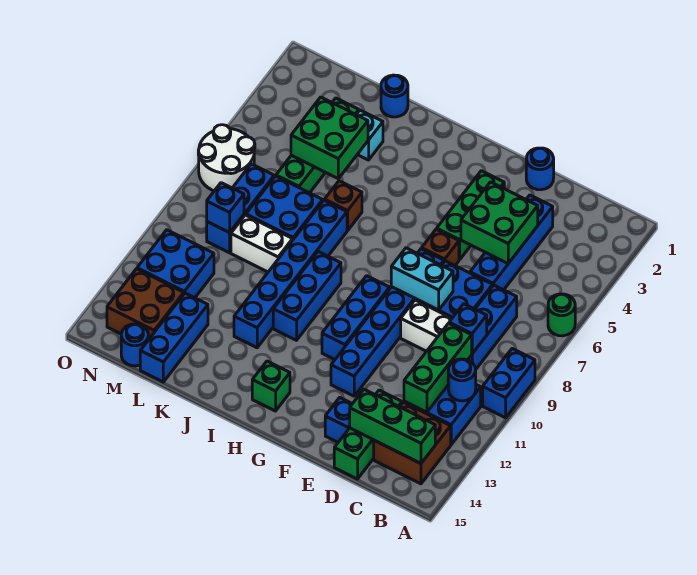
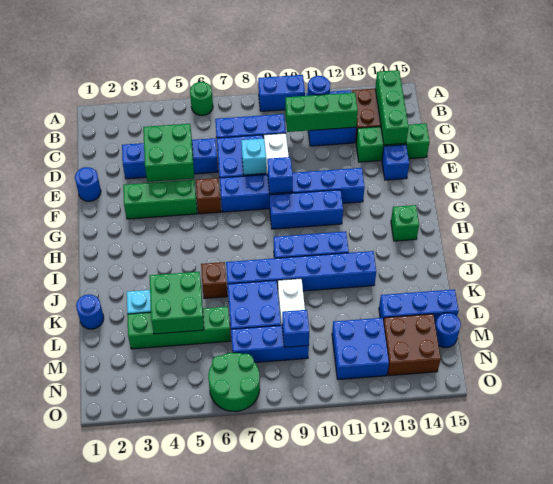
blue brick C9 level 2 -> blue brick F9 level 2
cyan brick E8:F8 level 2 -> cyan brick E8 level 2
white round brick N6:O7 level 1 -> green round brick N6:O7 level 1

